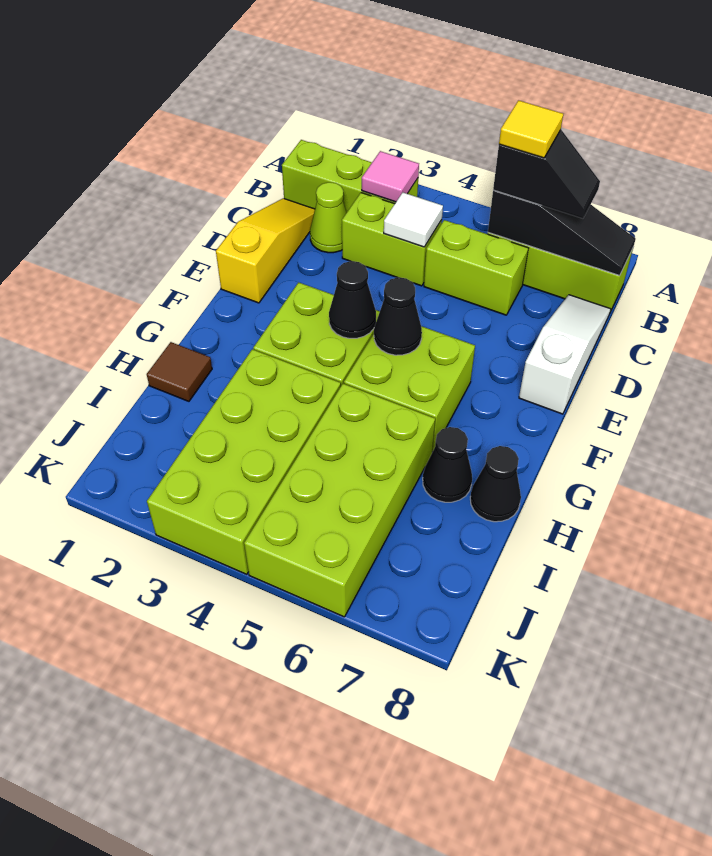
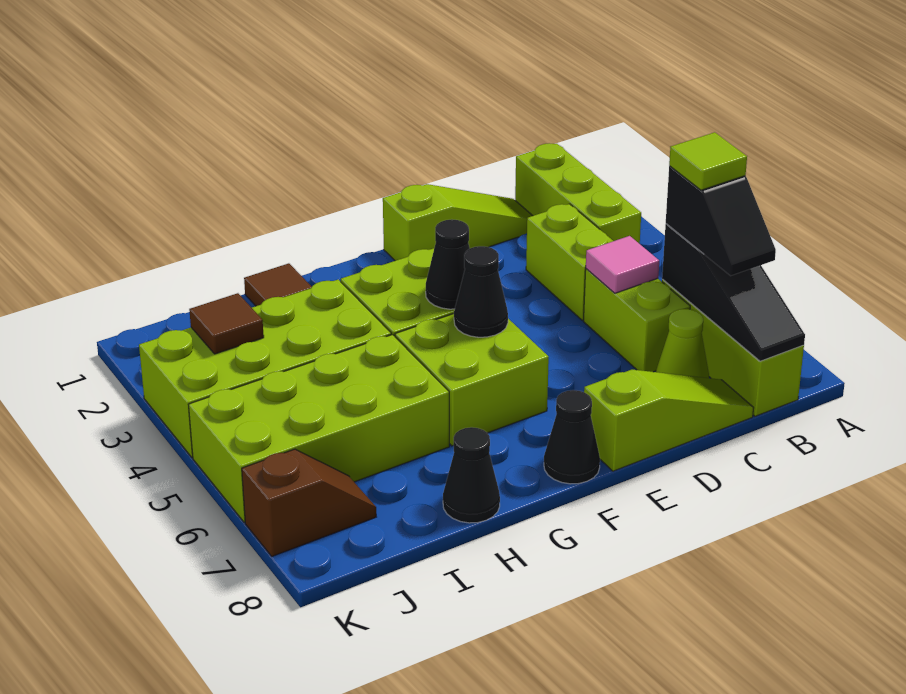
pink tile B3 level 2 -> pink tile C5 level 2
yellow tile B6 level 4 -> lime tile B6 level 4
yellow slope C1:E1 level 1 top E -> lime slope C1:E1 level 1 top E
lime cone C2 level 1 -> lime cone C7 level 1
white tile C4 level 2 -> none
white slope C8:E8 level 1 top E -> lime slope C8:E8 level 1 top E
black cone H7 level 1 -> black cone F8 level 1
none -> brown tile J3 level 2
none -> brown slope J7:K7 level 1 top K

